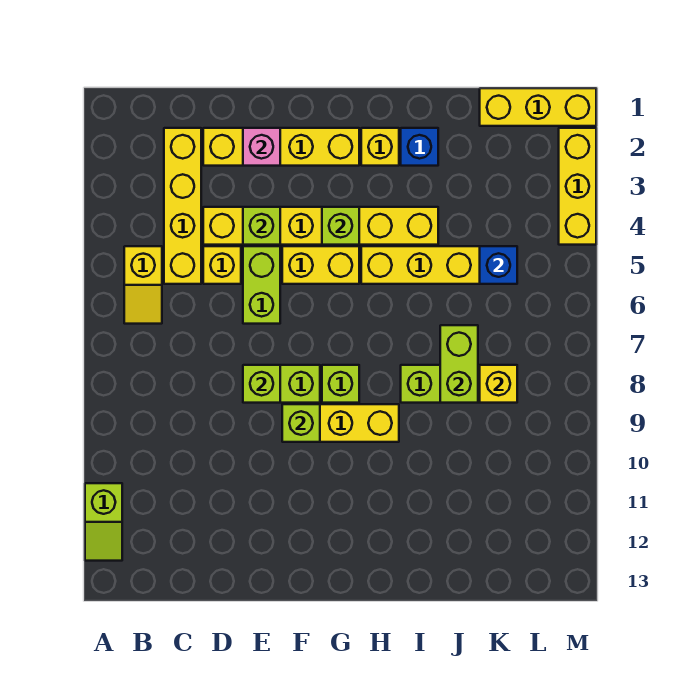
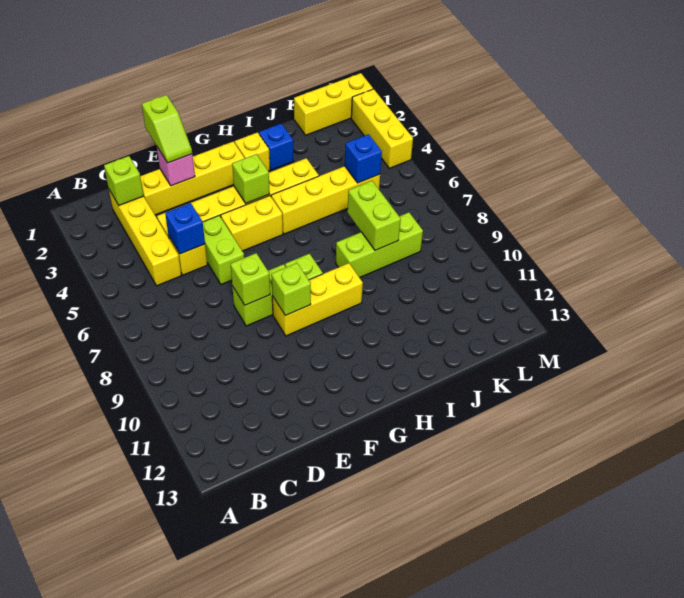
lime slope A11:A12 level 1 top 11 -> lime slope E1:E2 level 3 top 1
yellow slope B5:B6 level 1 top 5 -> none
none -> blue brick D5 level 2
lime brick E4 level 2 -> lime brick C2 level 2
yellow brick K8 level 2 -> none

